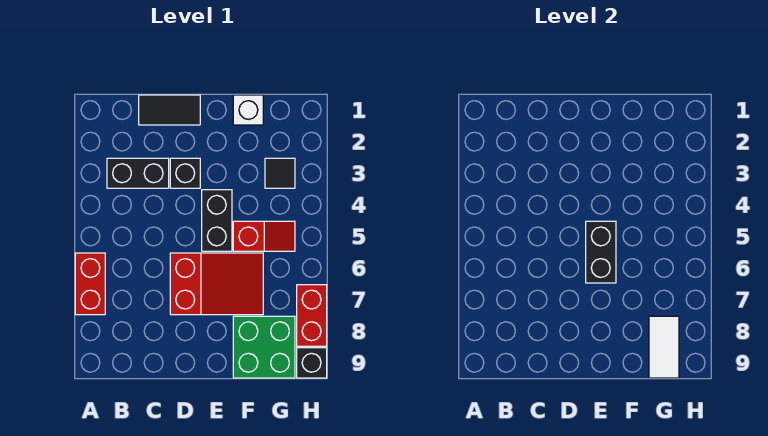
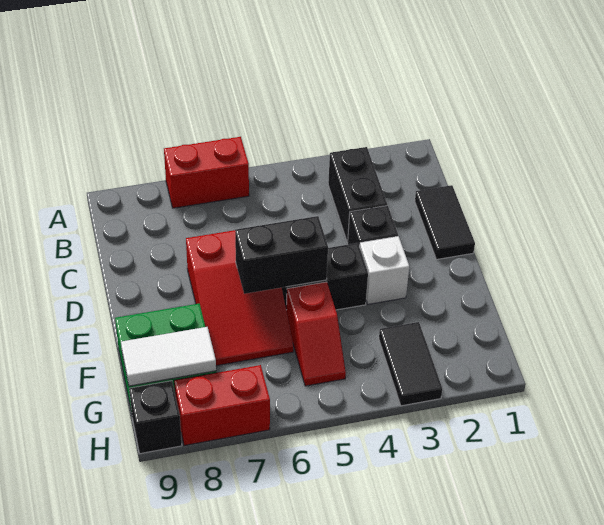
white brick F1 level 1 -> white brick E3 level 1
black tile G3 level 1 -> black tile G3:H3 level 1

